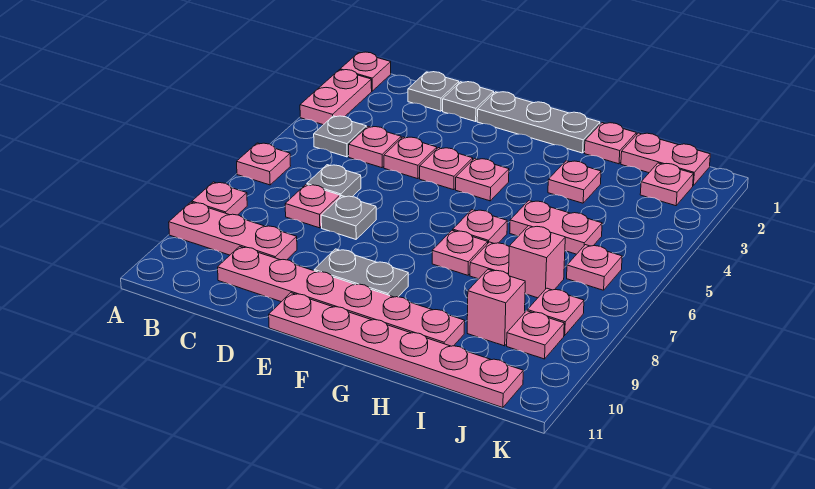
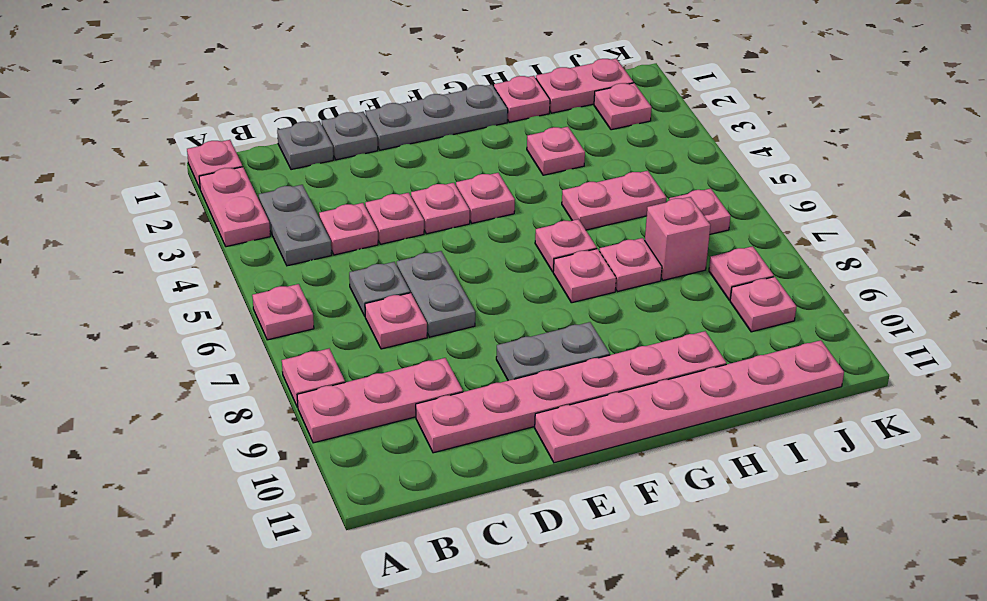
grey plate B4 level 1 -> grey plate B3:B4 level 1
grey plate D7 level 1 -> grey plate D6:D7 level 1
pink brick I9 level 1 -> none

